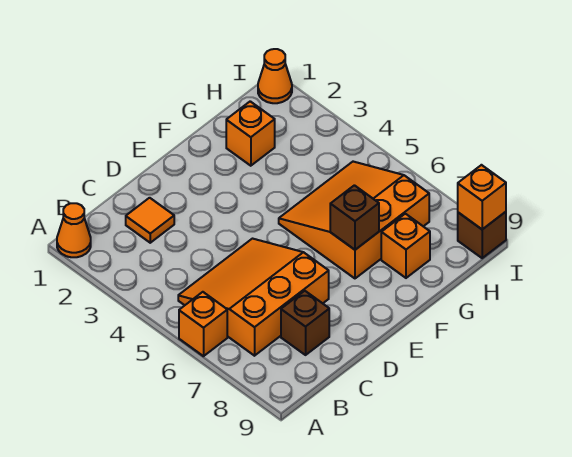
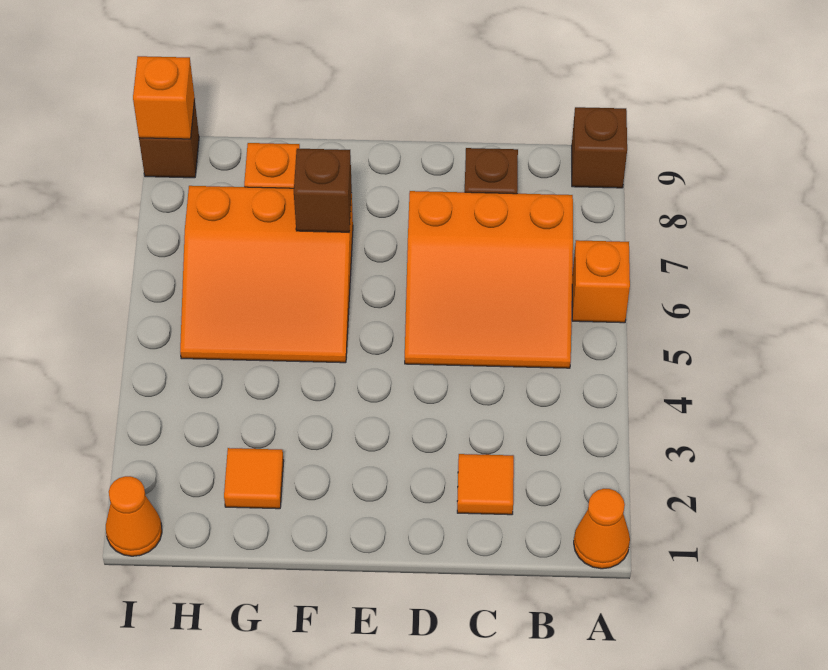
none -> brown brick A9 level 1
orange brick G2 level 1 -> orange tile G2 level 1

